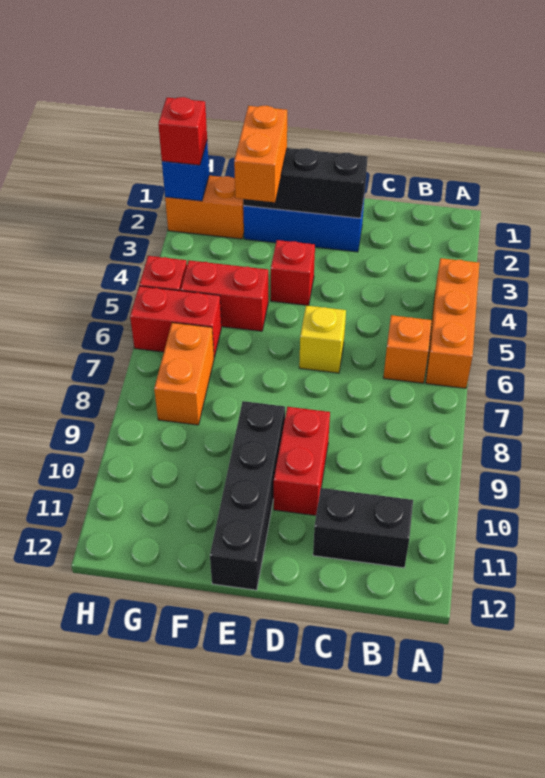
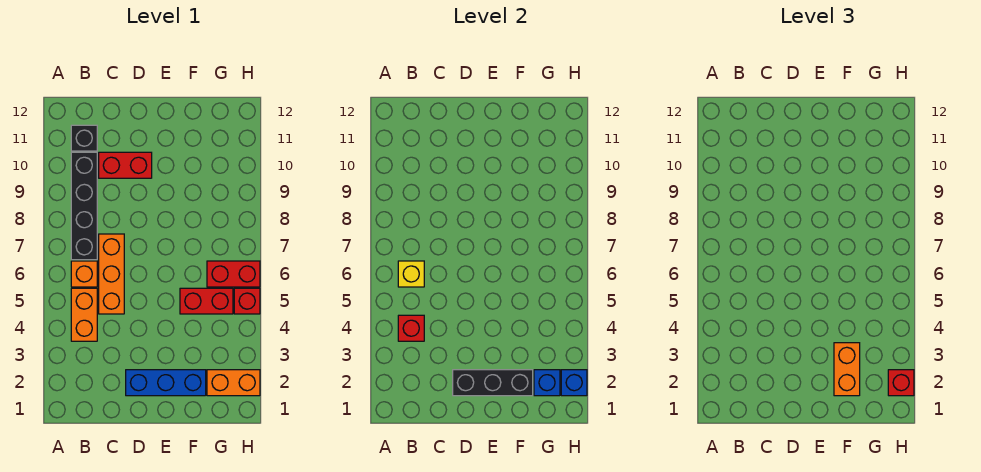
orange brick A4:A6 level 1 -> orange brick C5:C7 level 1
black brick B11:C11 level 1 -> black brick B11 level 1
yellow brick D6 level 1 -> yellow brick B6 level 2
red brick D9:D10 level 1 -> red brick C10:D10 level 1
red brick E4 level 1 -> red brick B4 level 2
black brick E9:E12 level 1 -> black brick B7:B10 level 1
none -> blue brick G2 level 2
orange brick G7:G8 level 1 -> orange brick B4:B5 level 1

